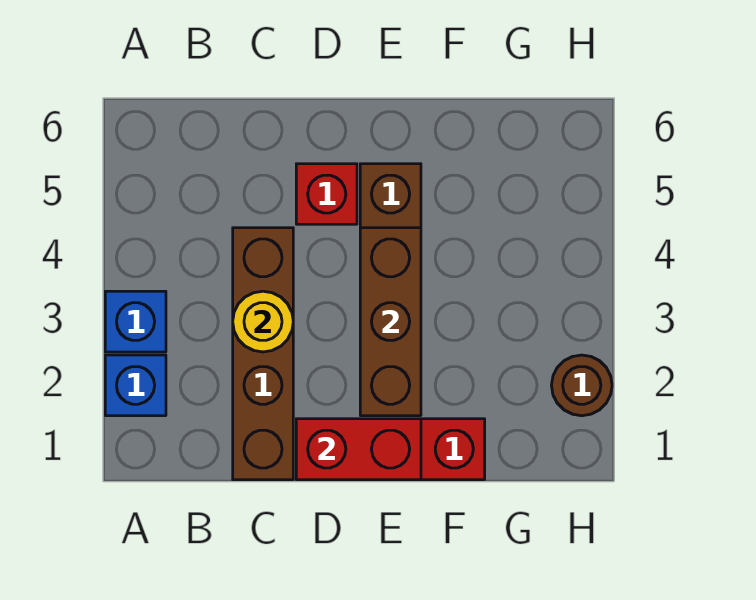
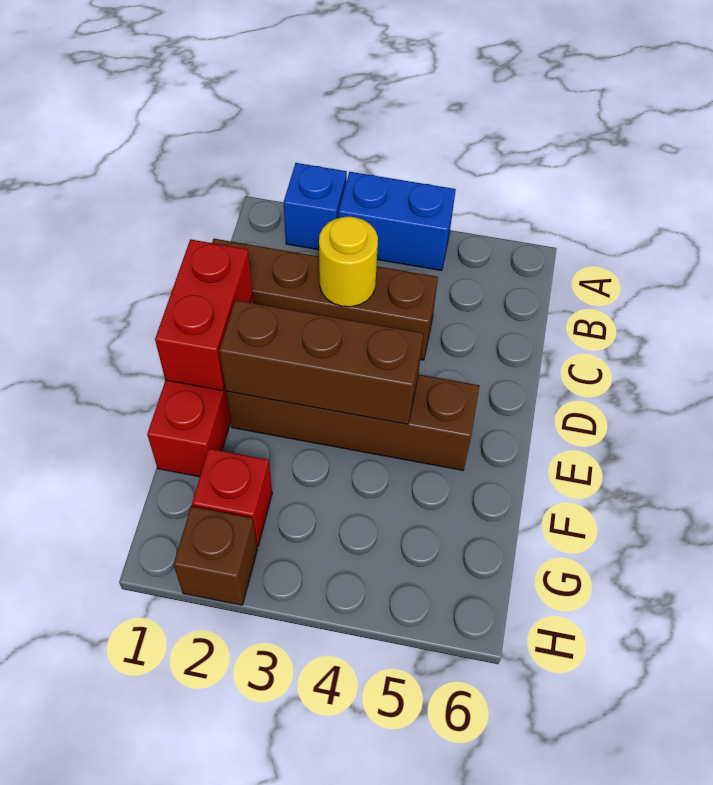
blue brick A3 level 1 -> blue brick A3:A4 level 1
red brick D5 level 1 -> red brick G2 level 1
brown round brick H2 level 1 -> brown brick H2 level 1

